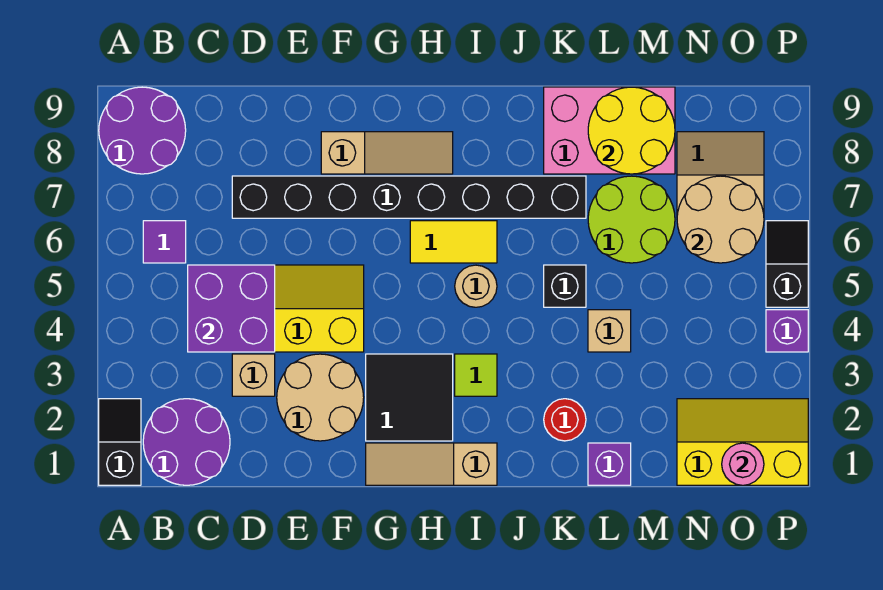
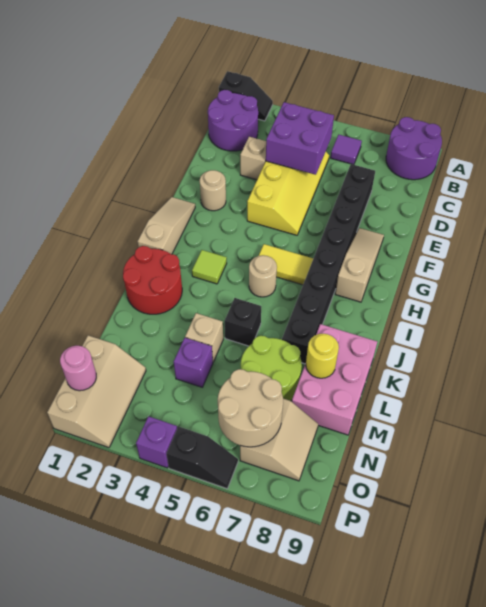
tan round brick E2:F3 level 1 -> tan round brick F2 level 1
tan slope F8:H8 level 1 top F -> tan slope F8:H8 level 1 top H
black tile G2:H3 level 1 -> none
yellow tile H6:I6 level 1 -> yellow tile H5:H6 level 1
red round brick K2 level 1 -> red round brick J1:K2 level 1
purple brick L1 level 1 -> purple brick M4 level 1
yellow round brick L8:M9 level 2 -> yellow round brick L8 level 2
yellow slope N1:P2 level 1 top 1 -> tan slope N1:P2 level 1 top 1

